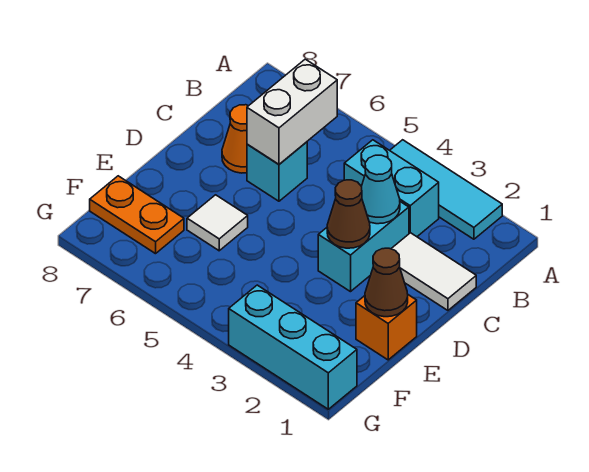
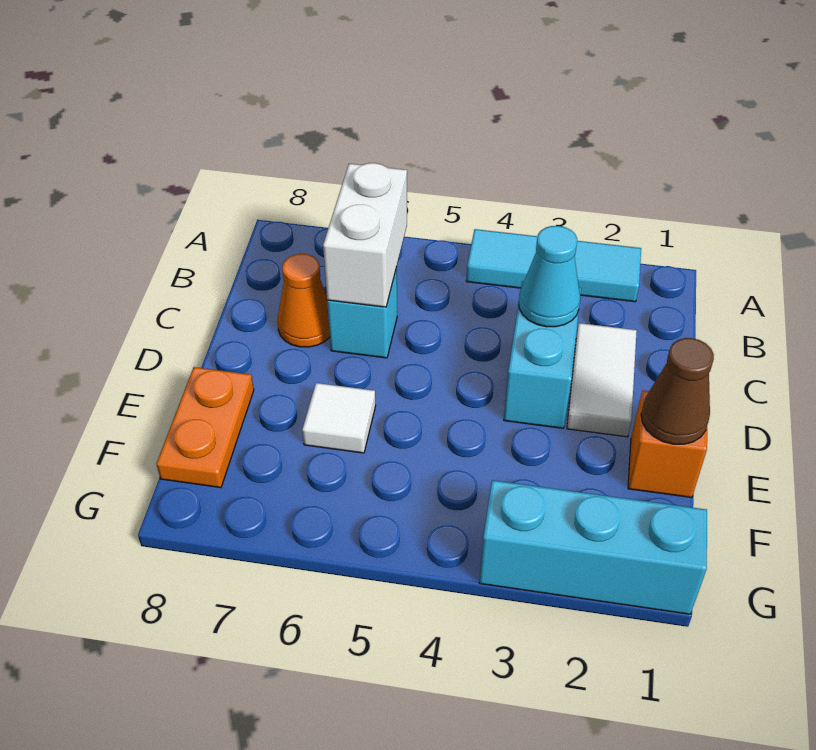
cyan brick B3:B4 level 1 -> none
white tile C1:C2 level 1 -> white tile C2:D2 level 1
brown cone D3 level 2 -> none
orange plate F7:F8 level 1 -> orange plate E8:F8 level 1

